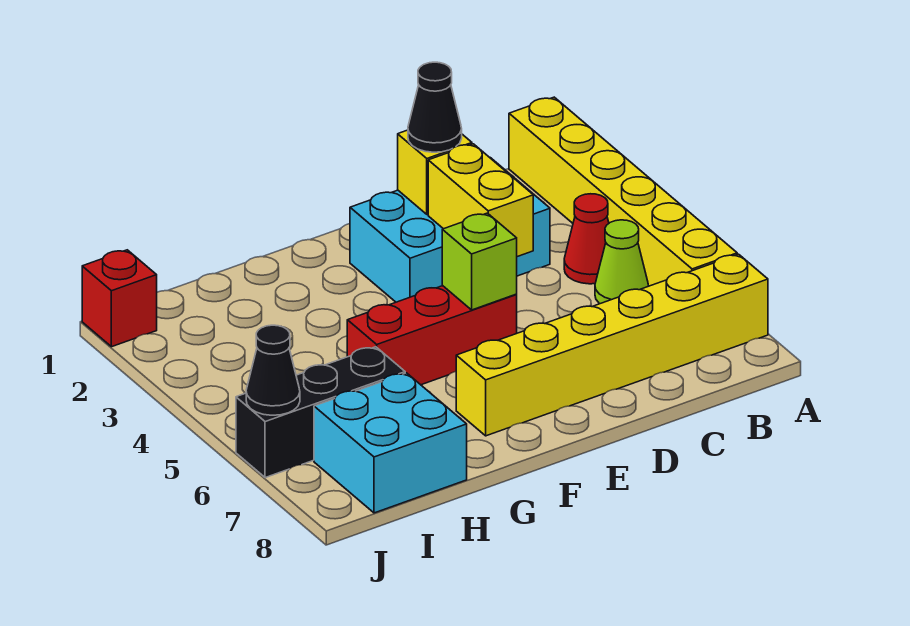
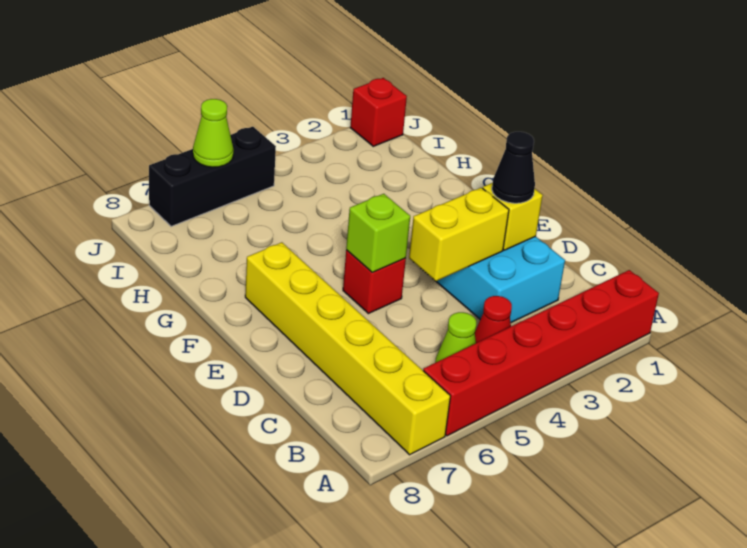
yellow brick A1:A6 level 1 -> red brick A1:A6 level 1
red brick E5:G5 level 1 -> red brick E5 level 1
black brick H6:J6 level 1 -> black brick J5:J7 level 1
cyan brick H7:I8 level 1 -> none
black cone J6 level 2 -> lime cone J6 level 2

